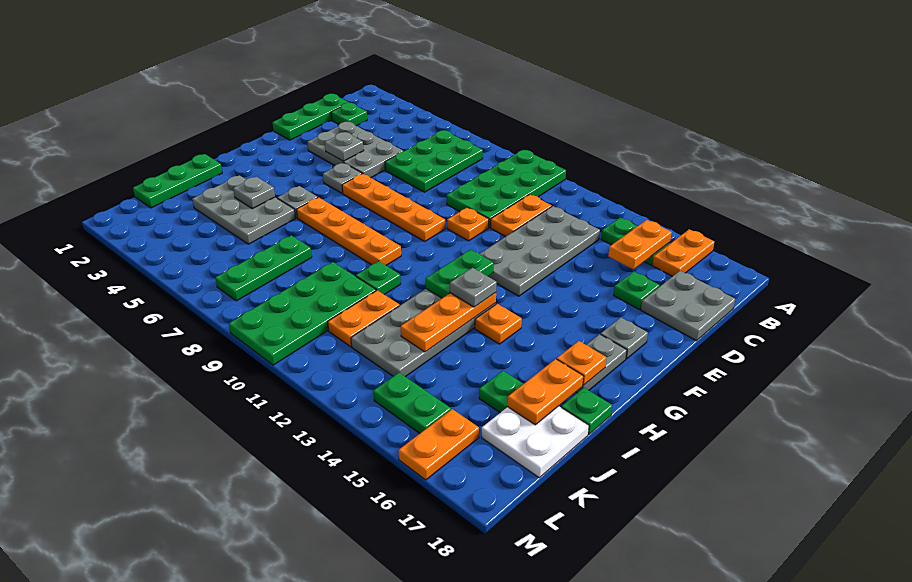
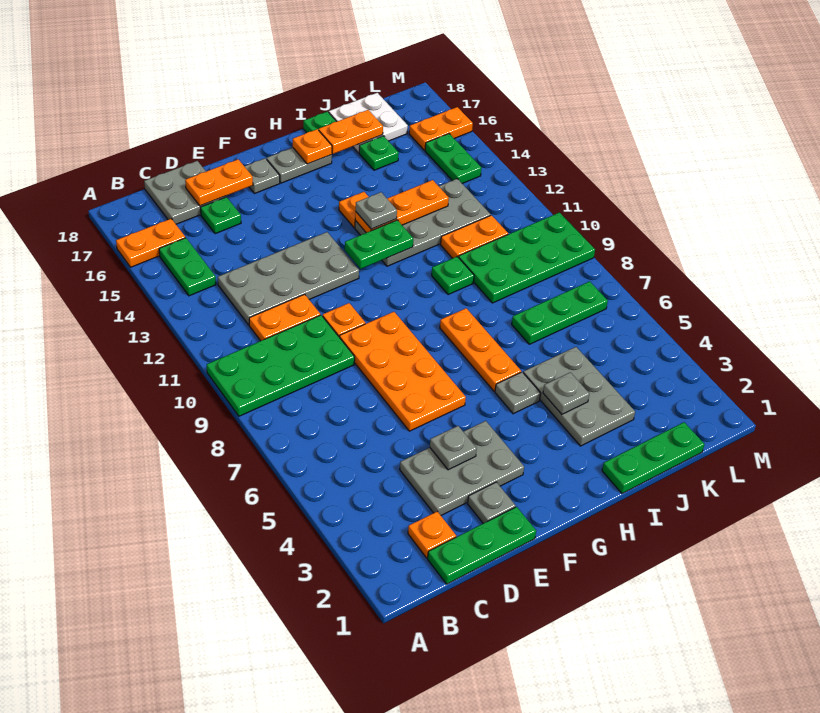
green plate B6:D7 level 1 -> none
orange plate B15:C15 level 2 -> orange plate D17:E17 level 2
green plate C2 level 1 -> orange plate C2 level 1
grey plate D3:E5 level 1 -> grey plate D3:F4 level 1
grey plate F5 level 1 -> grey plate E2 level 1
orange plate F6:F9 level 1 -> orange plate E6:F9 level 1
orange plate H6:H9 level 1 -> orange plate H6:H8 level 1

